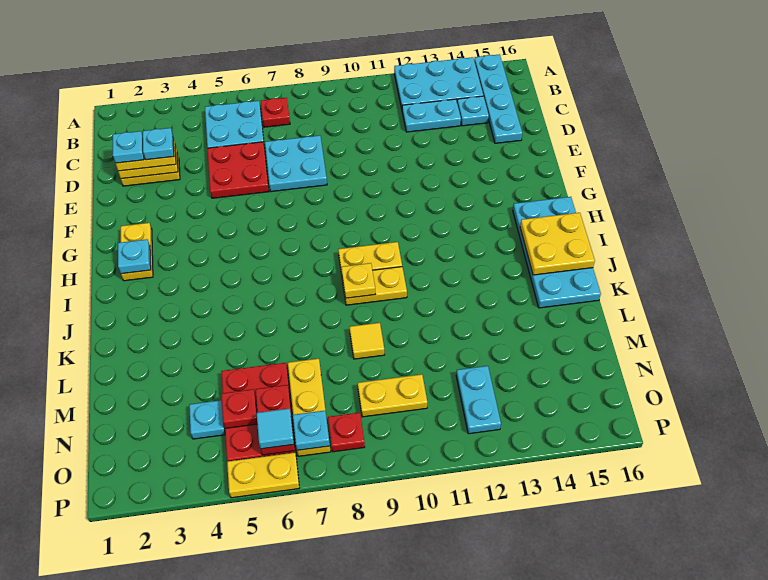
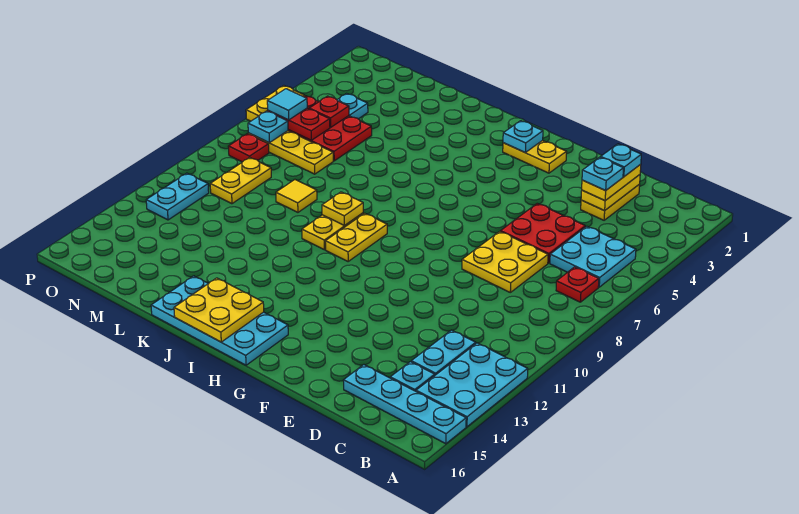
cyan plate D7:E8 level 1 -> yellow plate D7:E8 level 1
cyan plate N12:O12 level 1 -> cyan plate O11:O12 level 1

